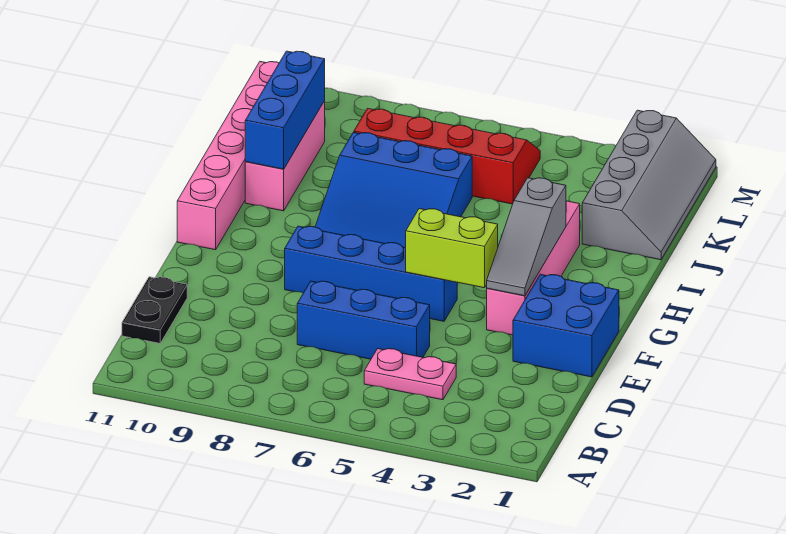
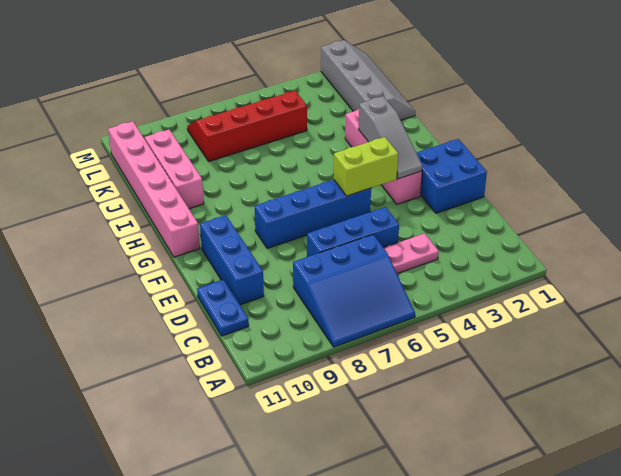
black plate C11:D11 level 1 -> blue plate C11:D11 level 1
blue slope H6:J8 level 1 top J -> blue slope A6:C8 level 1 top C
blue brick I10:K10 level 2 -> blue brick D10:F10 level 1

